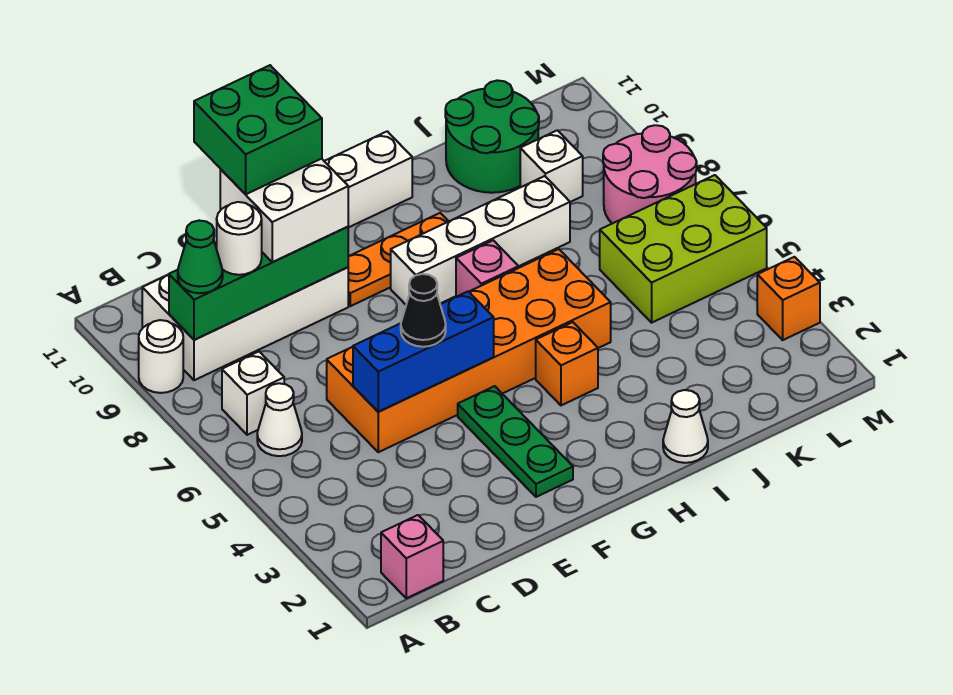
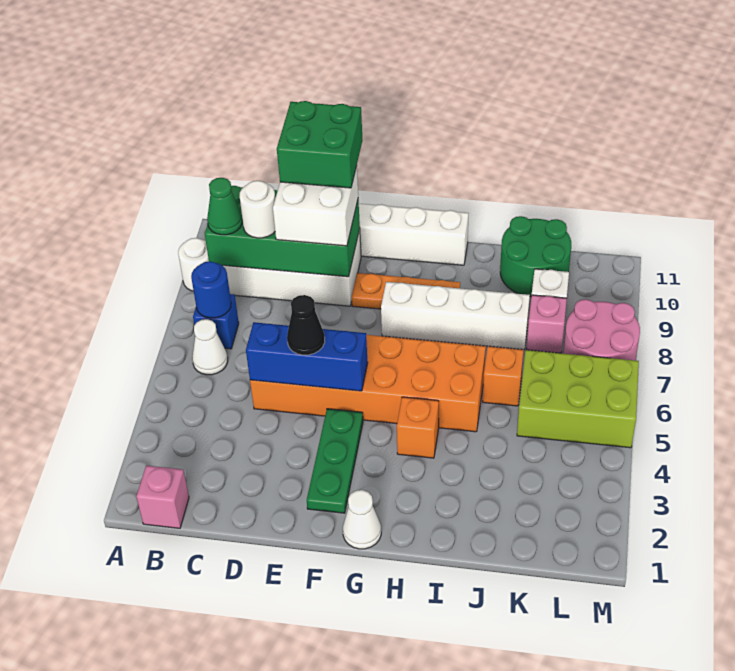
white brick B7 level 1 -> blue brick B7 level 1
none -> blue round brick B7 level 2
green brick B9:E9 level 2 -> green brick B9:E10 level 2
pink brick H7 level 1 -> pink brick K8 level 1
white cone I1 level 1 -> white cone G1 level 1
orange brick M3 level 1 -> orange brick J6 level 1

